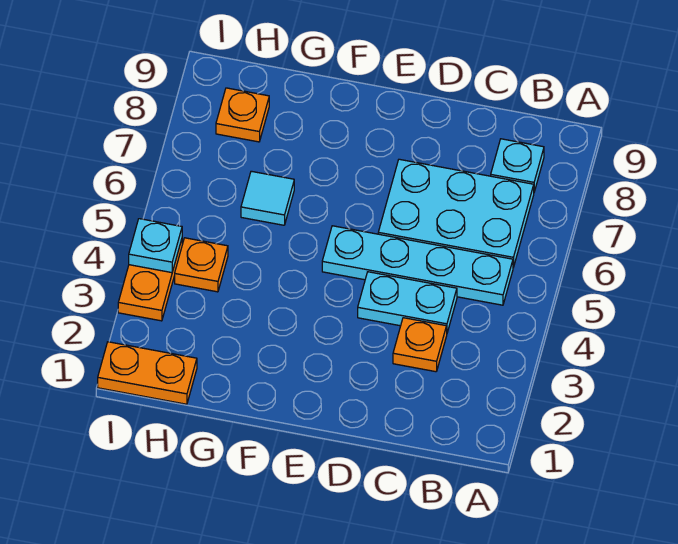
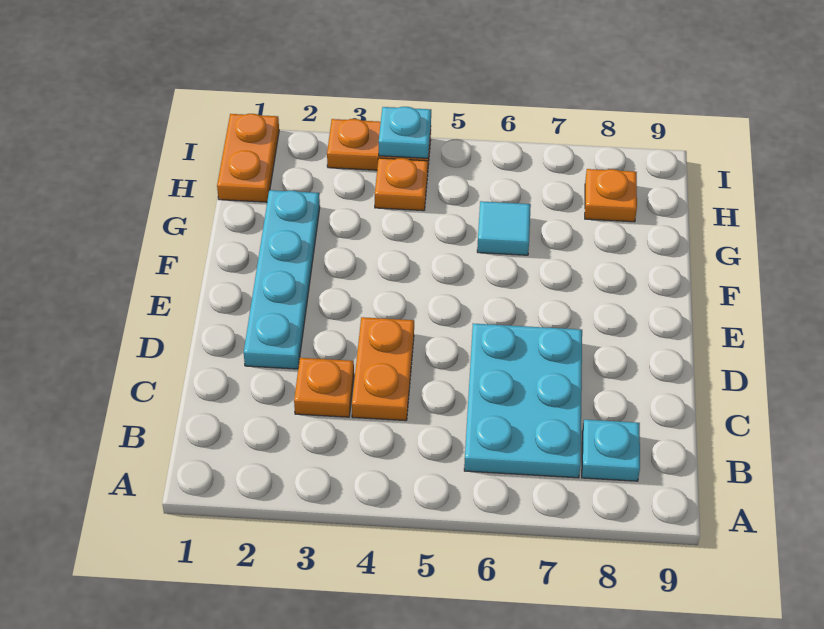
cyan plate B5:E5 level 1 -> cyan plate D2:G2 level 1
cyan plate C4:D4 level 1 -> orange plate C4:D4 level 1

